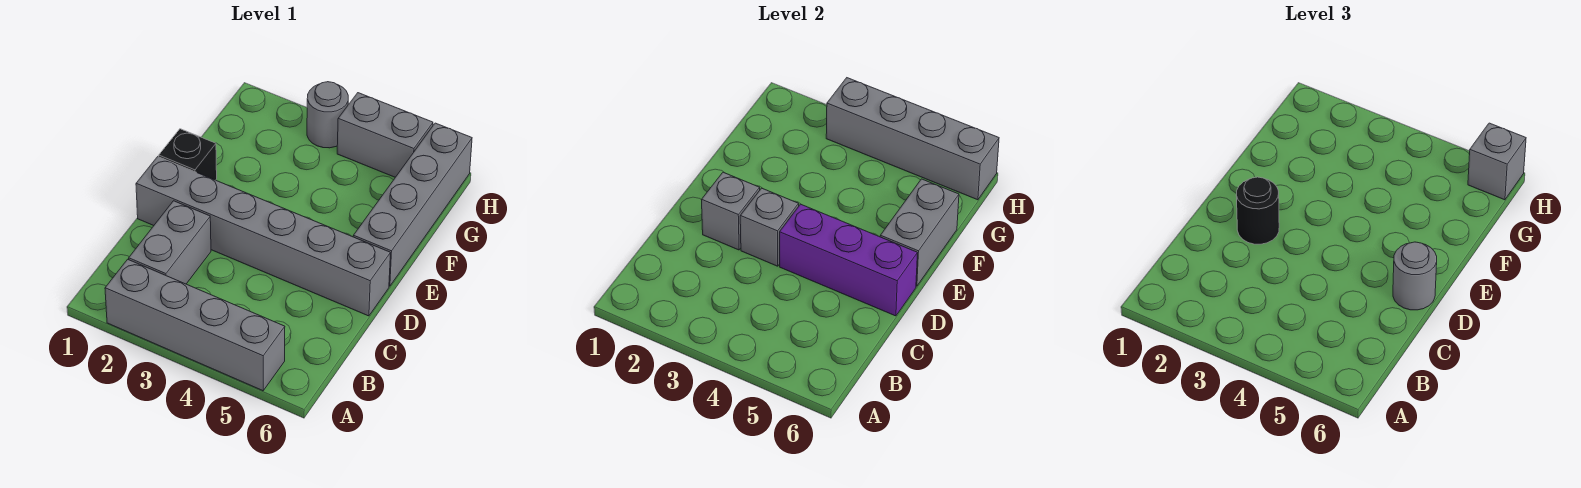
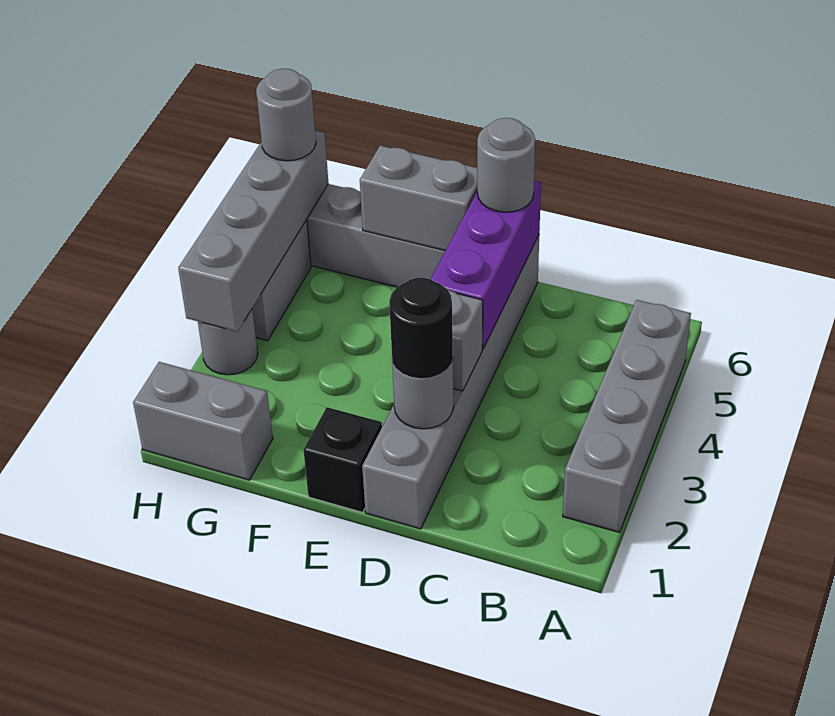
grey brick B2:C2 level 1 -> grey brick G1:H1 level 1
grey brick D2 level 2 -> grey round brick D2 level 2
grey brick H6 level 3 -> grey round brick H6 level 3

